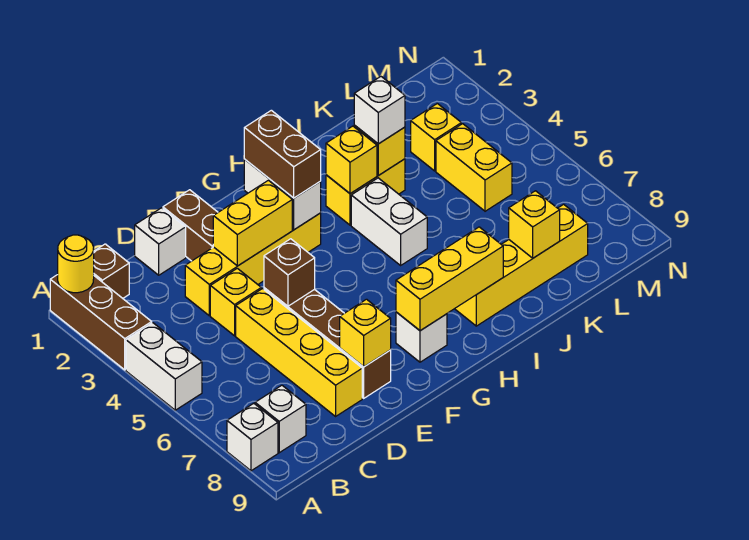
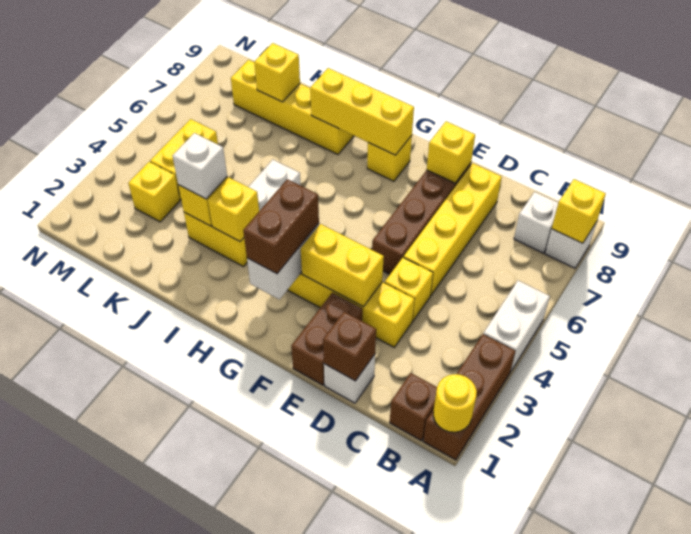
none -> yellow brick A8 level 2
brown brick E5 level 2 -> brown brick D1 level 2
white brick G8 level 1 -> yellow brick G8 level 1

